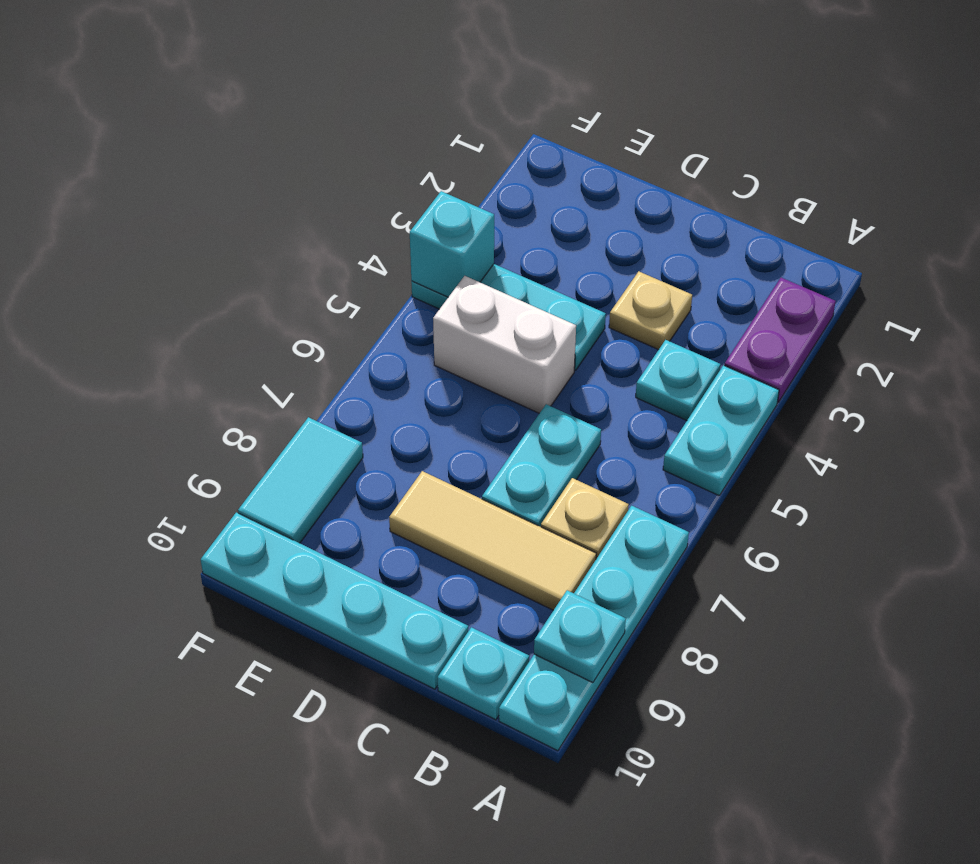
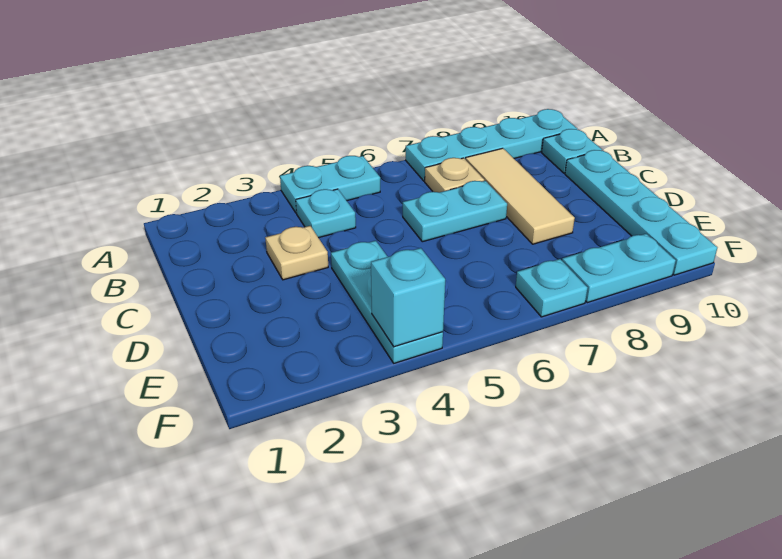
purple plate A2:A3 level 1 -> none
cyan plate A9 level 2 -> cyan plate F7 level 1
white brick D5:E5 level 1 -> none
cyan tile F8:F9 level 1 -> cyan plate F8:F9 level 1

